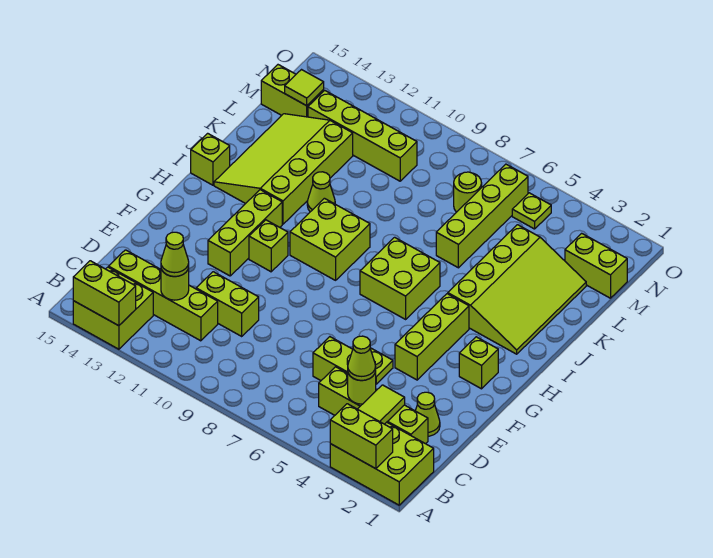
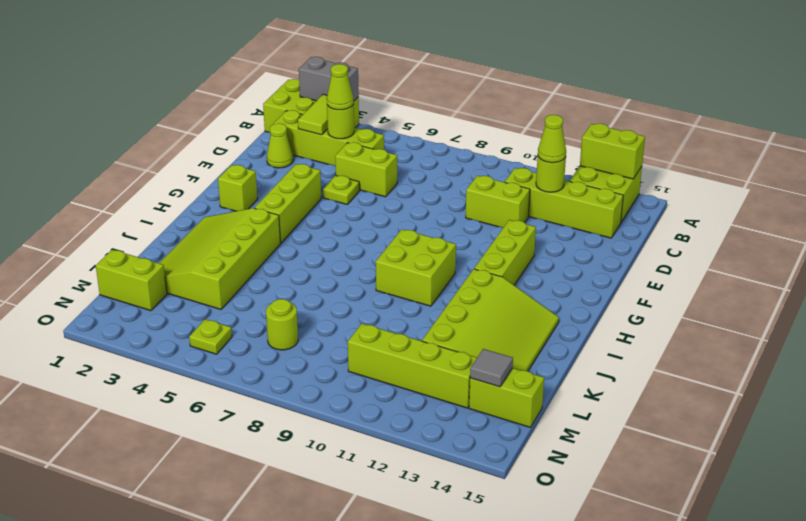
lime brick A2:A3 level 2 -> grey brick A2:A3 level 2
lime brick G11 level 1 -> none
lime brick H6:I7 level 1 -> none
lime brick I15 level 1 -> none
lime cone J11 level 1 -> none
lime brick K6:N6 level 1 -> none
lime tile M14 level 2 -> grey tile M14 level 2

